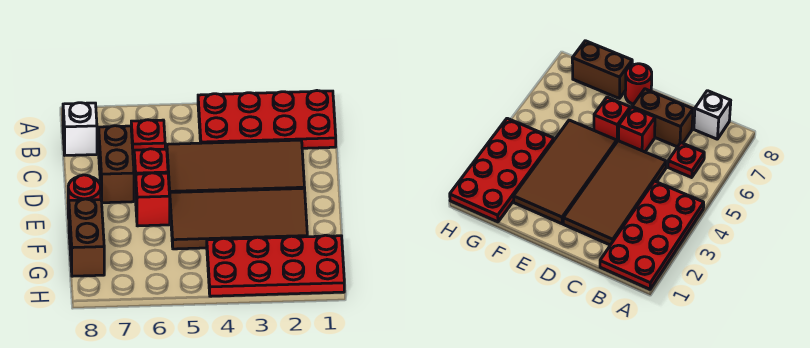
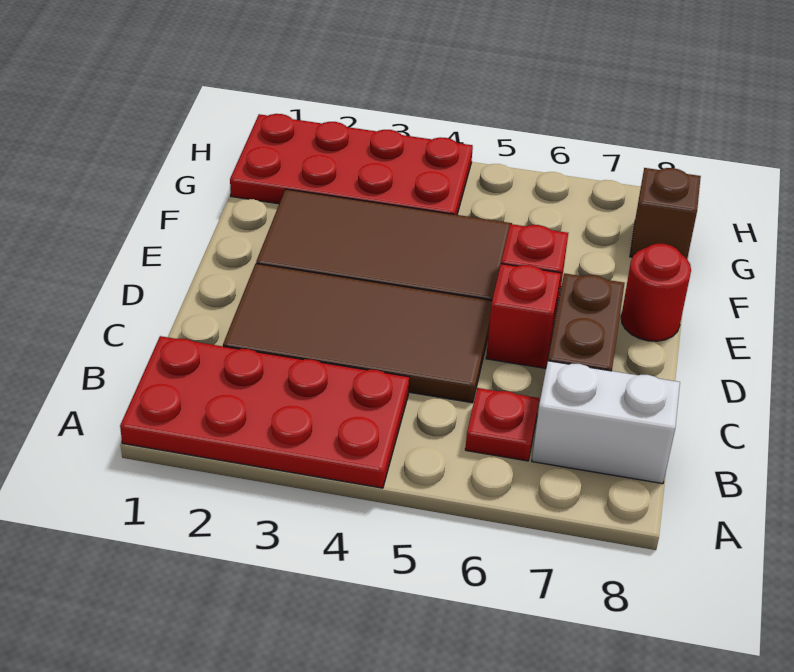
white brick B8 level 1 -> white brick B7:B8 level 1
brown brick F8:G8 level 1 -> brown brick G8 level 1

